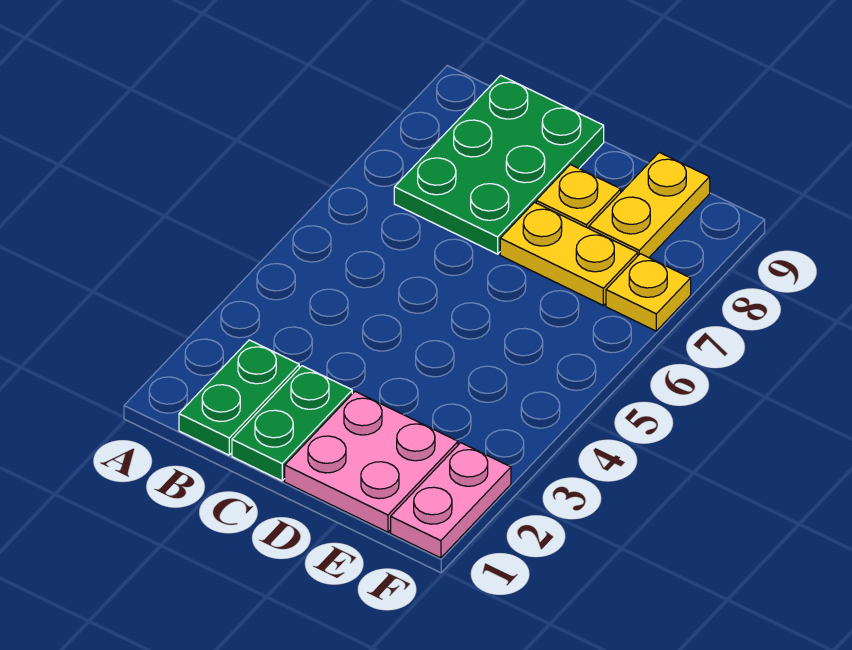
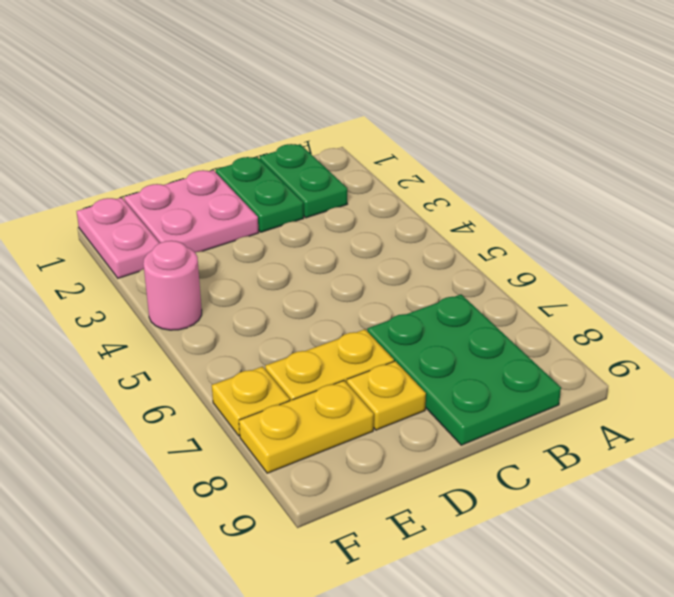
yellow plate E8:E9 level 1 -> yellow plate E8:F8 level 1
none -> pink round brick F4 level 1

